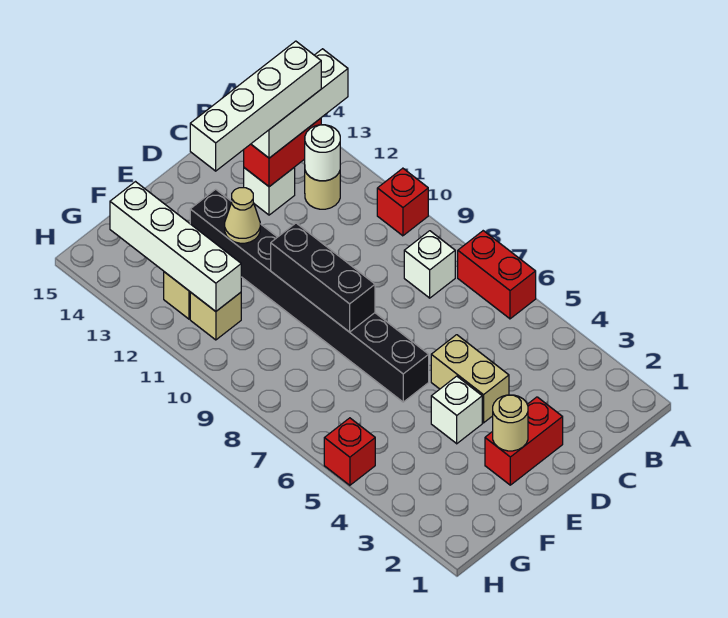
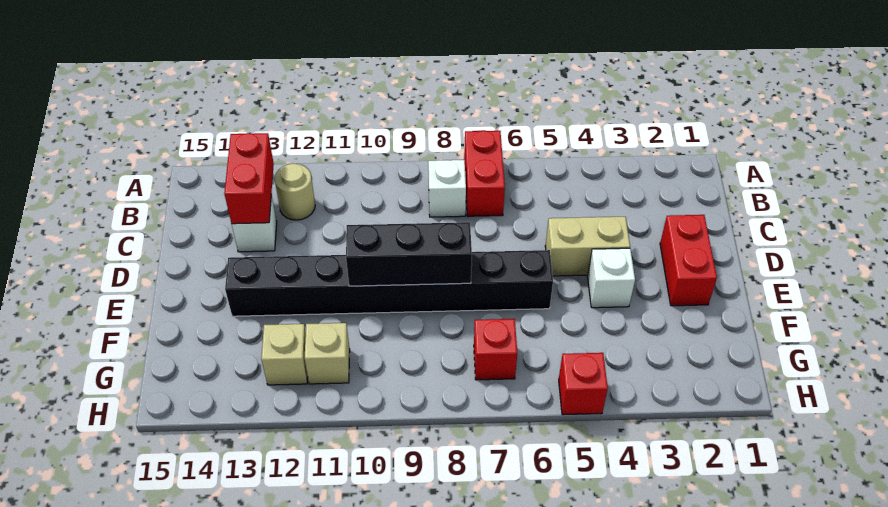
red brick A6:A7 level 1 -> red brick A7:B7 level 1
red brick A10 level 1 -> red brick G7 level 1
white brick A13:C13 level 3 -> none
white round brick B12 level 2 -> none
white brick B13:E13 level 4 -> none
tan round brick E2 level 2 -> none
tan cone E12 level 2 -> none
white brick G11:G14 level 2 -> none

